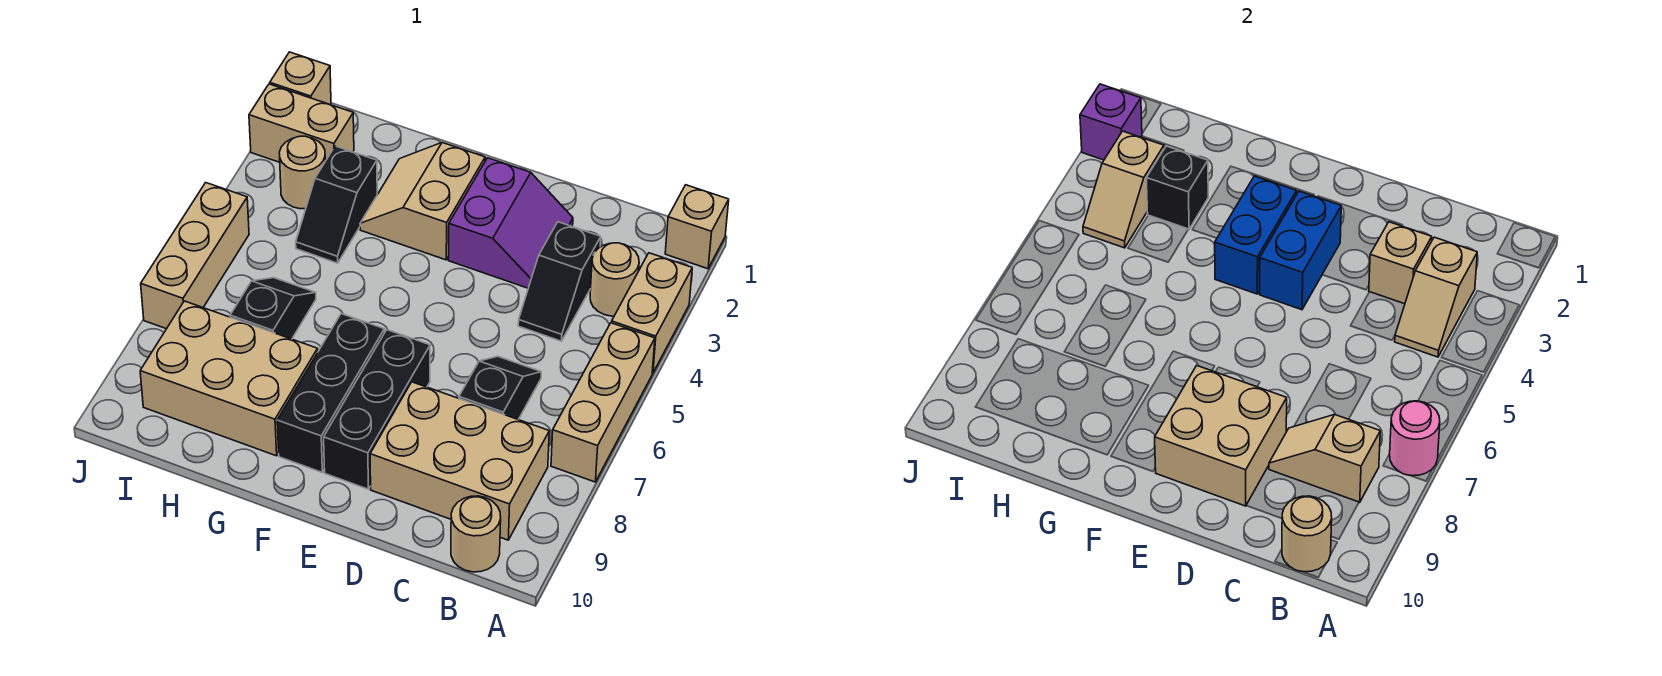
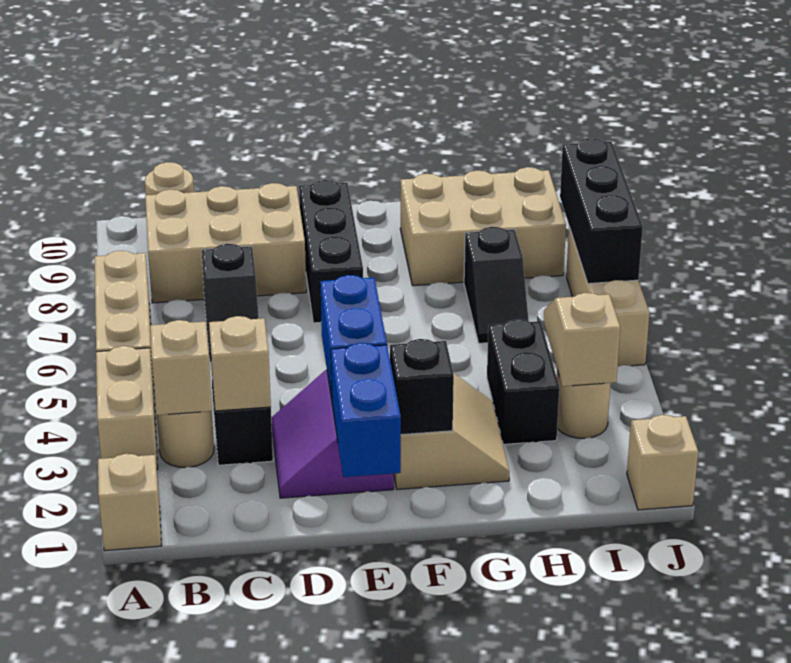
pink round brick A7 level 2 -> none
tan slope B8:C8 level 2 top B -> none
tan round brick B10 level 2 -> none
tan brick D8:E9 level 2 -> none
blue brick F3:F4 level 2 -> blue brick E1:E2 level 2
black brick F7:F9 level 1 -> black brick J6:J8 level 2
black slope H3:H4 level 1 top 3 -> black brick H3:H4 level 1
black brick H3 level 2 -> black brick F2 level 2
tan brick I2:J2 level 1 -> none
purple brick J2 level 2 -> none

